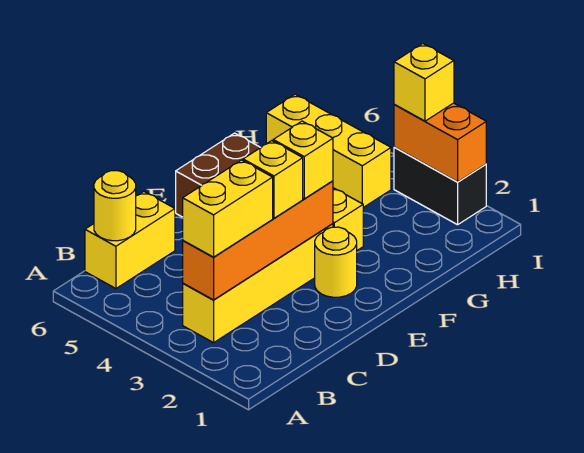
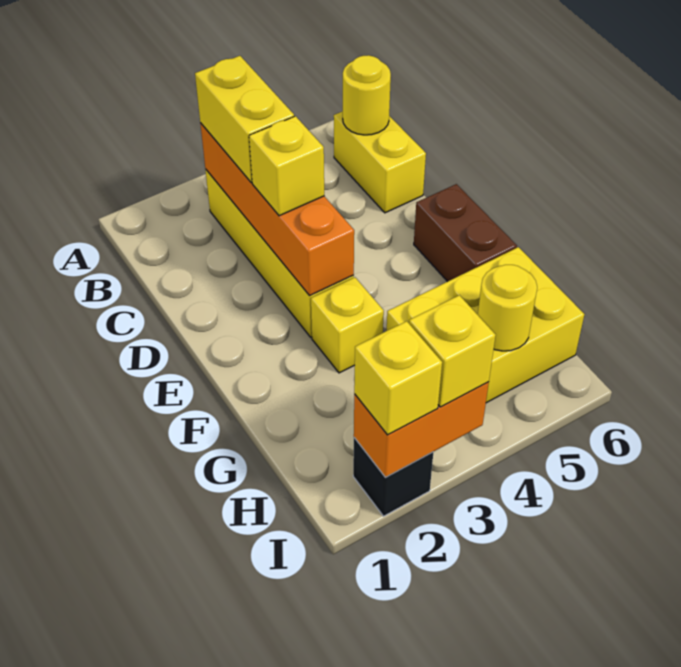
yellow round brick E2 level 1 -> yellow round brick H5 level 2
yellow brick E3 level 3 -> yellow brick I2 level 3
yellow brick H4:H6 level 1 -> yellow brick G4:H6 level 1
black brick I2:I3 level 1 -> black brick I2 level 1

